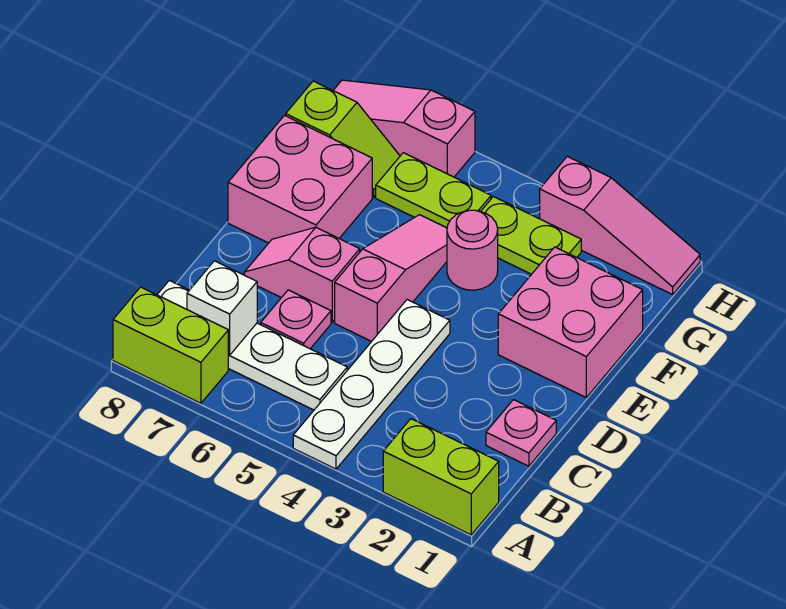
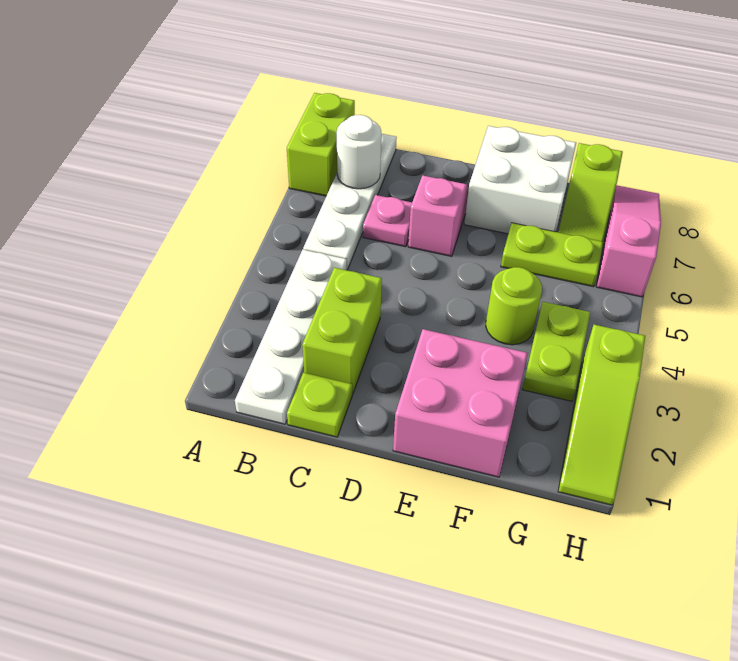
lime brick A1:A2 level 1 -> lime brick C2:C3 level 1
white plate A4:D4 level 1 -> white plate B1:B4 level 1
white brick B7 level 2 -> white round brick B7 level 2
pink plate C1 level 1 -> lime plate C1 level 1
pink slope D5:F5 level 1 top D -> none
pink brick E7:F8 level 1 -> white brick E7:F8 level 1
pink round brick F4 level 1 -> lime round brick F4 level 1
lime plate G5:G6 level 1 -> lime plate F6:G6 level 1
pink slope H1:H3 level 1 top 3 -> lime slope H1:H3 level 1 top 3

